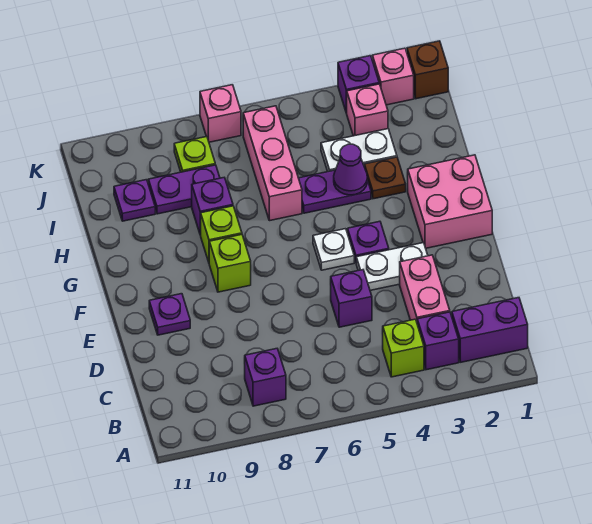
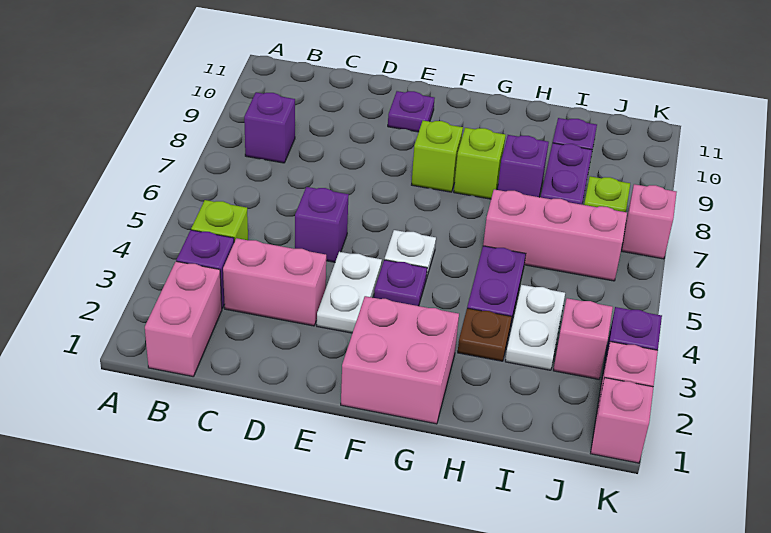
purple brick B1:B2 level 1 -> pink brick B1:B2 level 1
purple cone H4 level 2 -> none
brown brick K1 level 1 -> pink brick K1 level 1

